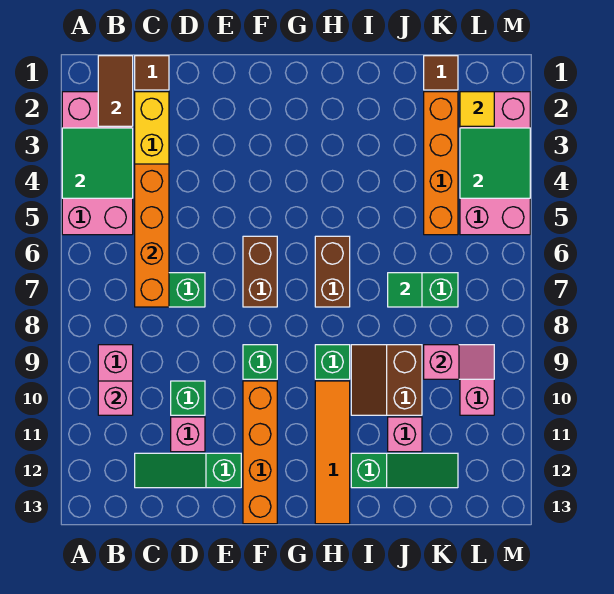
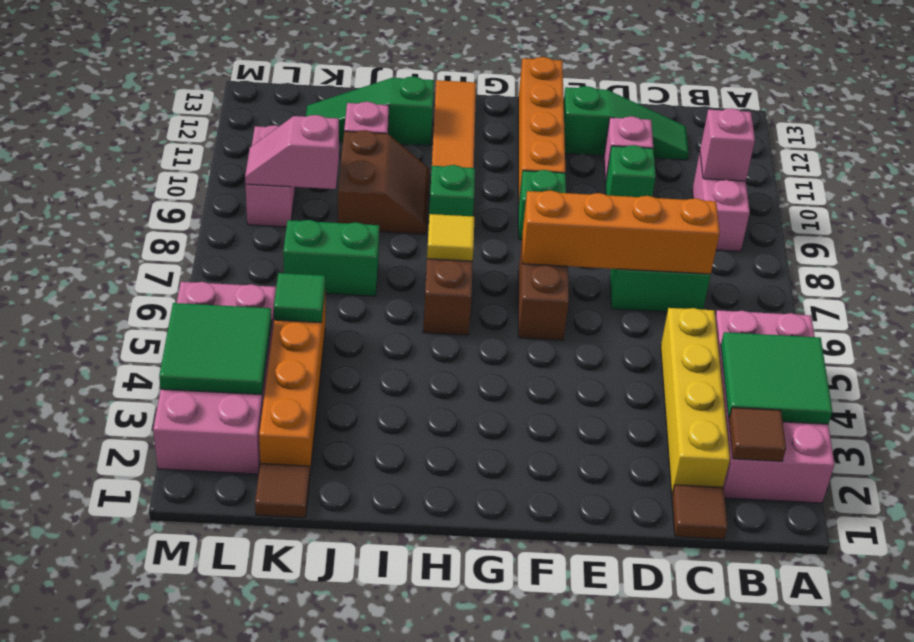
brown tile B1:B2 level 2 -> brown tile B2 level 2
orange brick C4:C7 level 2 -> orange brick C7:F7 level 2
green tile J7 level 2 -> green tile K5 level 2
yellow tile L2 level 2 -> yellow tile H7 level 2

